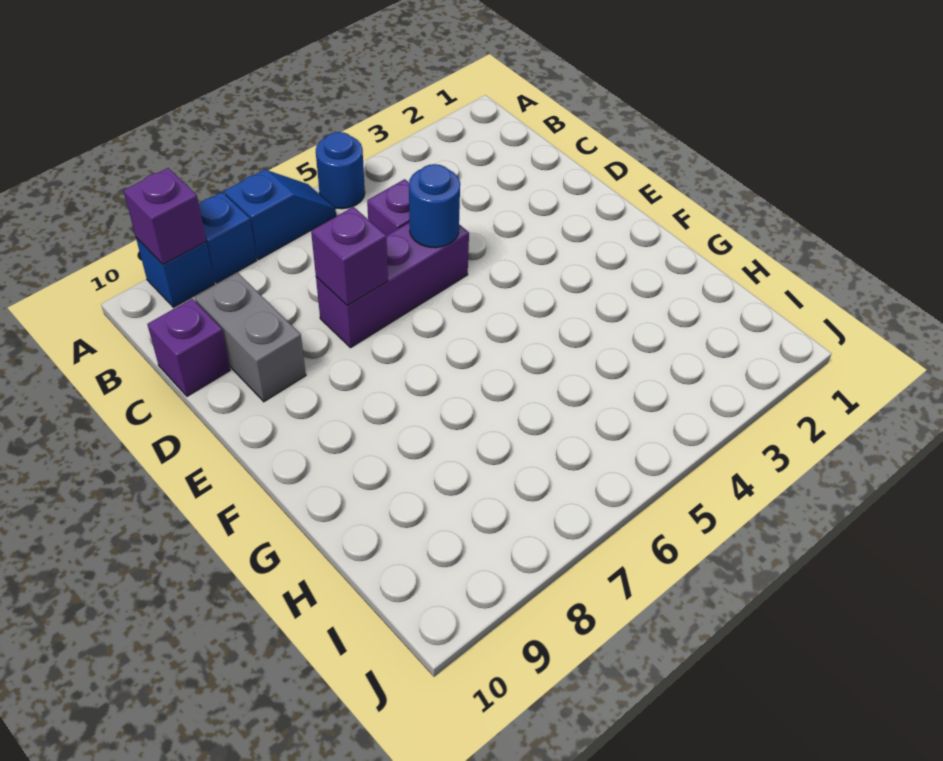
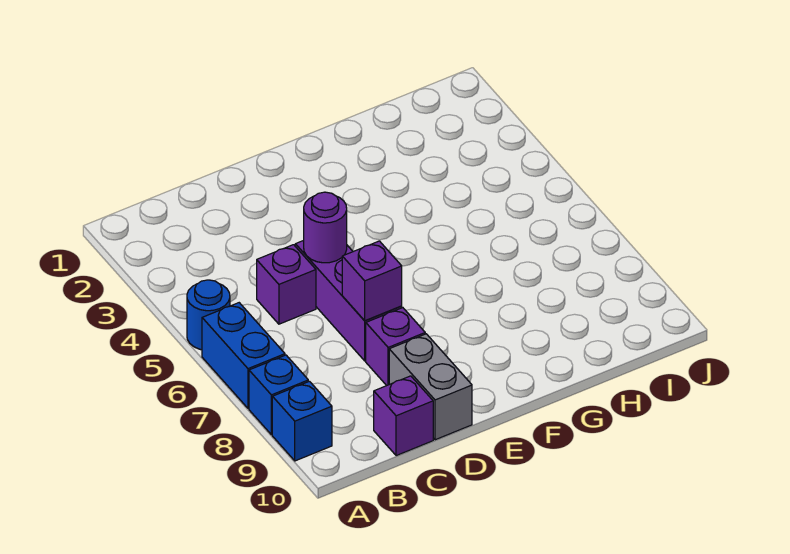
blue slope A6:A7 level 1 top 7 -> blue brick A6:A7 level 1
purple brick A9 level 2 -> purple brick D8 level 1
grey brick C9:D9 level 1 -> grey brick D9:D10 level 1
blue round brick D5 level 2 -> purple round brick D5 level 2

